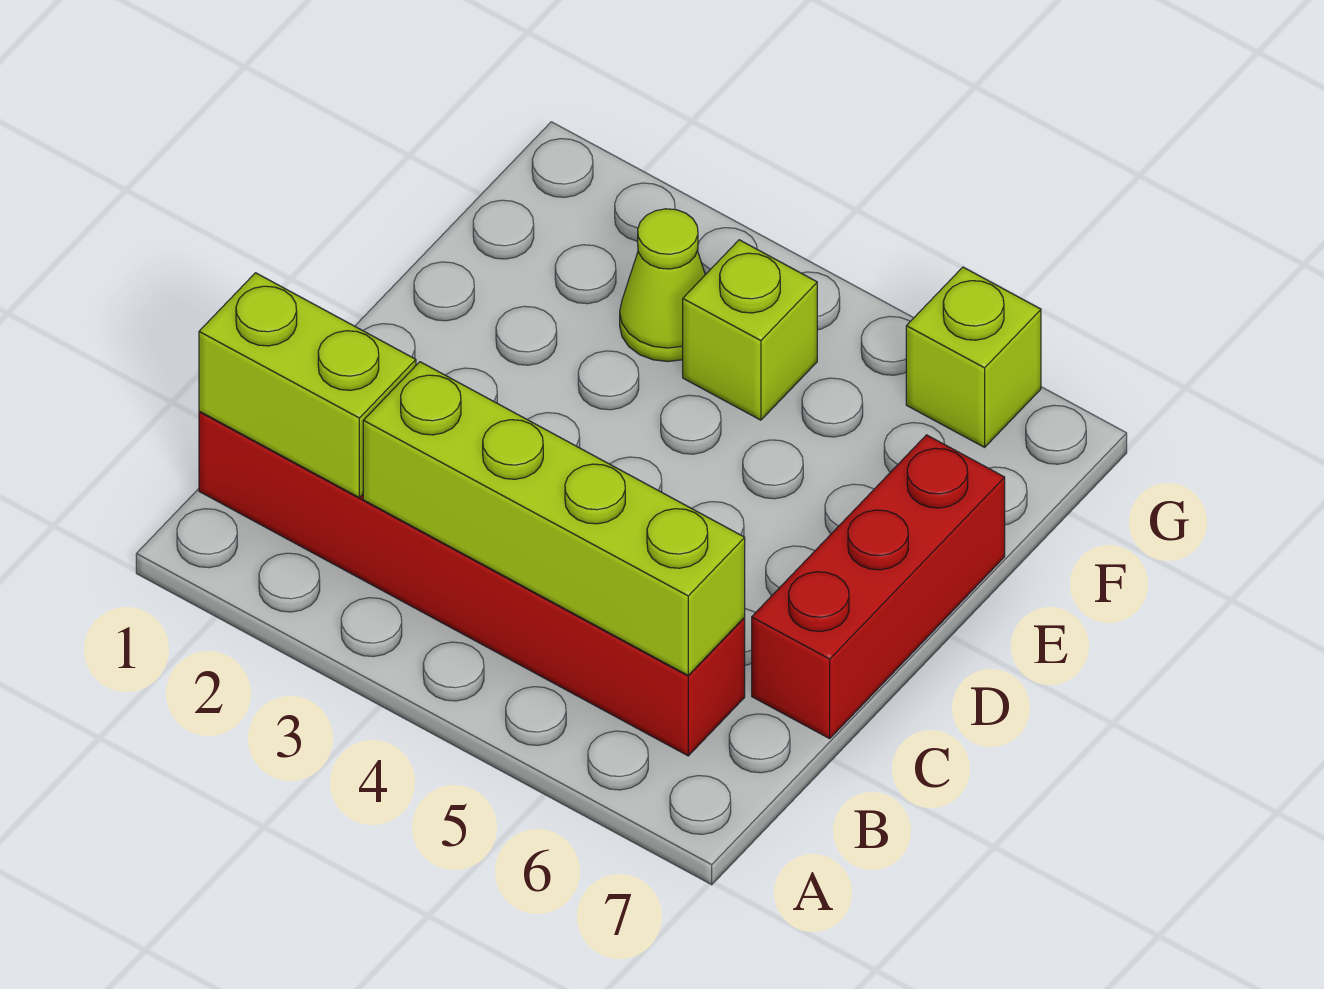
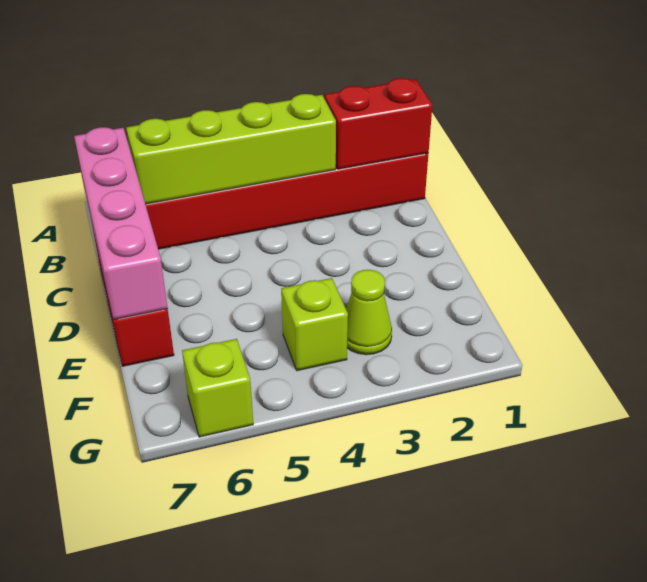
lime brick B1:B2 level 2 -> red brick B1:B2 level 2
none -> pink brick B7:E7 level 2

